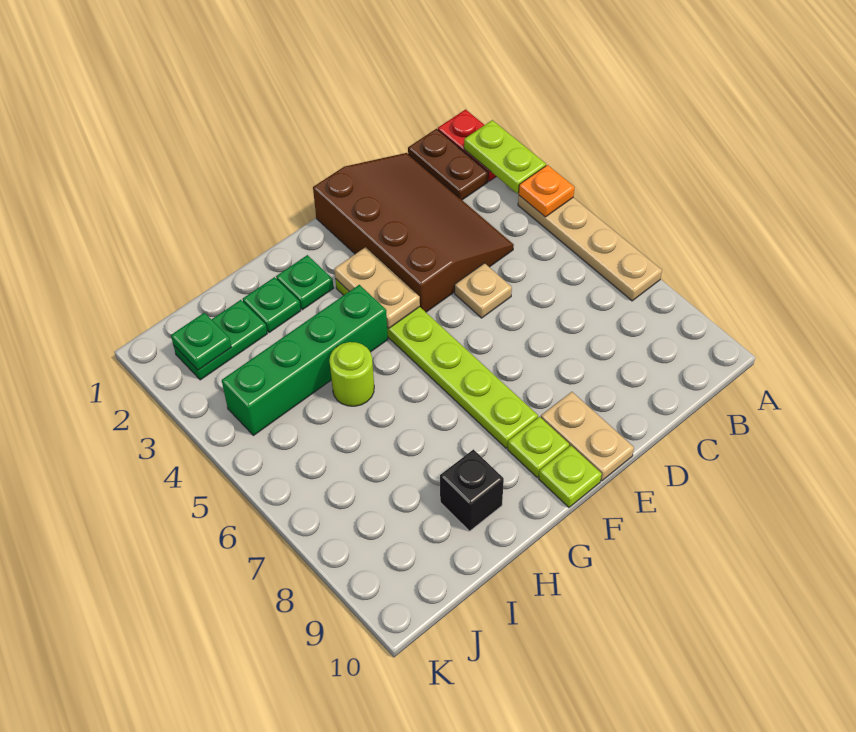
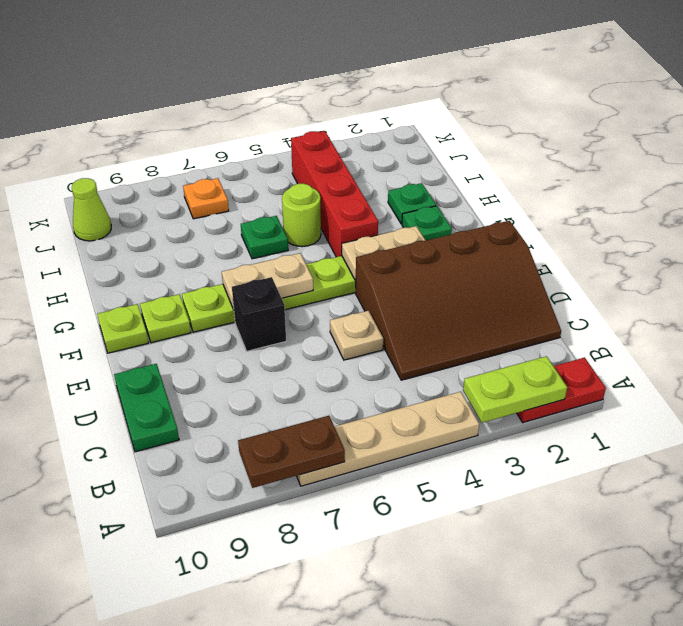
orange plate A4 level 2 -> orange plate J7 level 1
brown plate B1:B2 level 1 -> brown plate A7:A8 level 2
tan plate E9:E10 level 1 -> tan plate F6:F7 level 2
green brick G4:J4 level 1 -> red brick G4:J4 level 1
black brick H9 level 1 -> black brick E7 level 1
green plate I2:J2 level 1 -> green plate C10:D10 level 1
green plate J2 level 2 -> green plate H6 level 1
none -> lime cone J10 level 1

